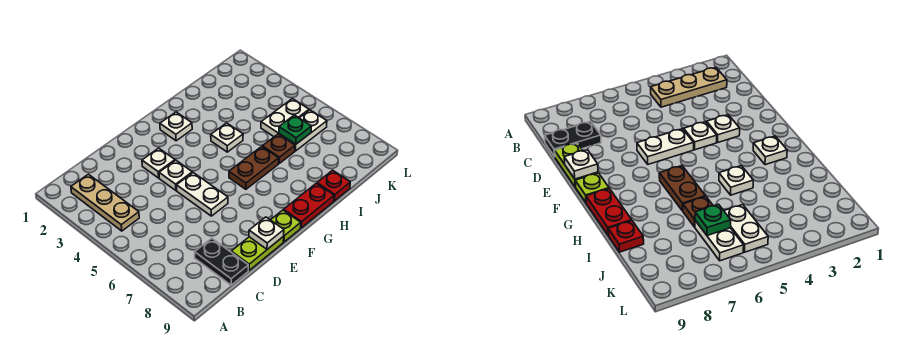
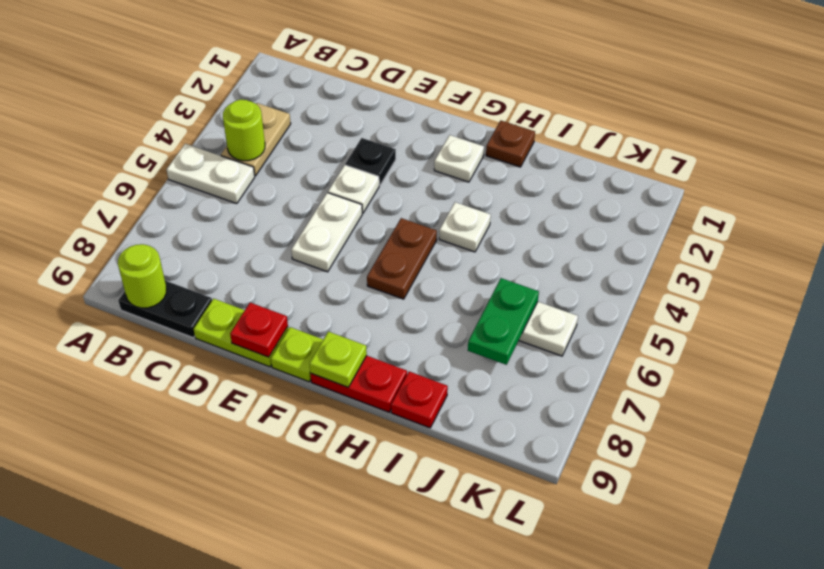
tan plate B2:B4 level 1 -> tan plate B3:B4 level 1
none -> lime round brick B4 level 2
none -> lime round brick B9 level 2
black plate C8:C9 level 1 -> black plate B9:C9 level 1
white plate E3 level 1 -> black plate E3 level 1
white plate E9 level 2 -> red plate E9 level 2
brown plate G6:H6 level 1 -> brown plate G5:G6 level 1
none -> lime plate G9 level 2
brown plate I6 level 1 -> brown plate H1 level 1
white plate J5:K5 level 1 -> white plate A5:B5 level 1
green plate J6 level 2 -> green plate J6:J7 level 2

